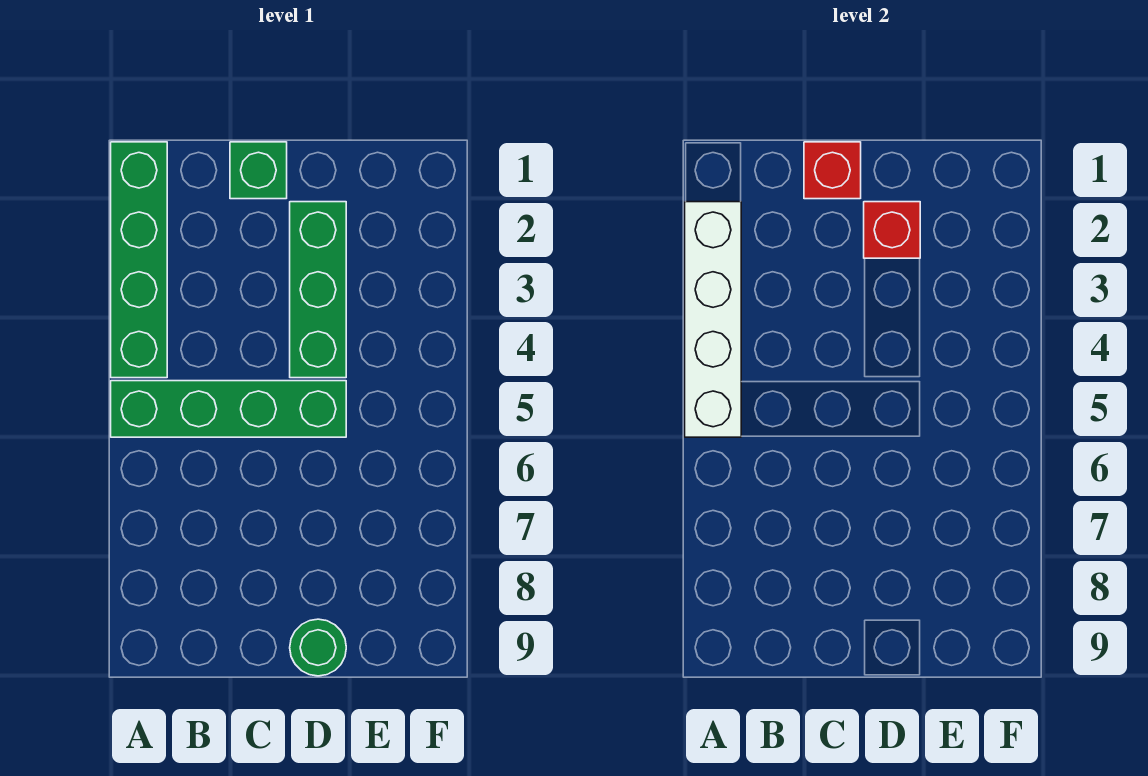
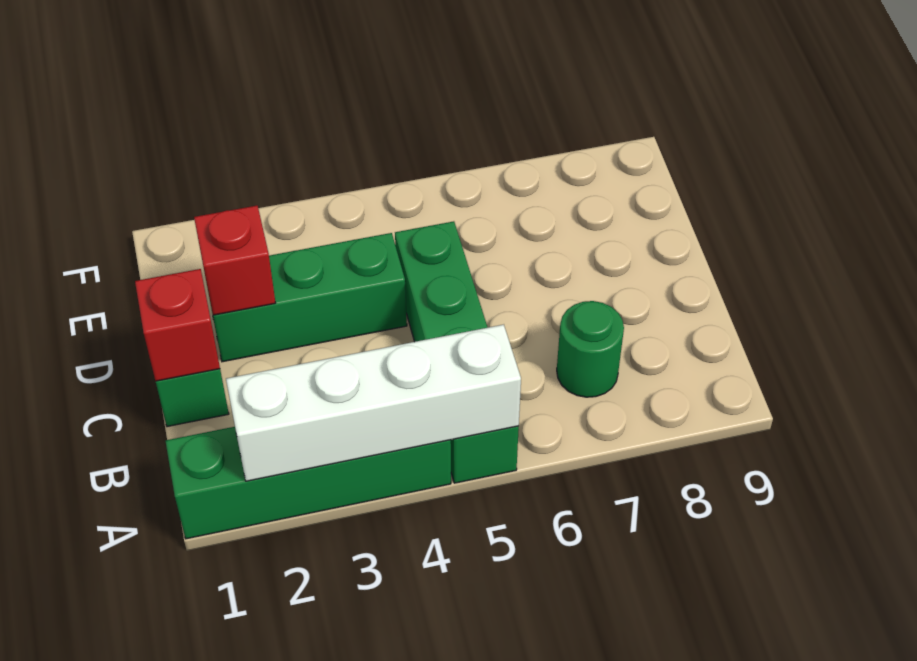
green round brick D9 level 1 -> green round brick B7 level 1

